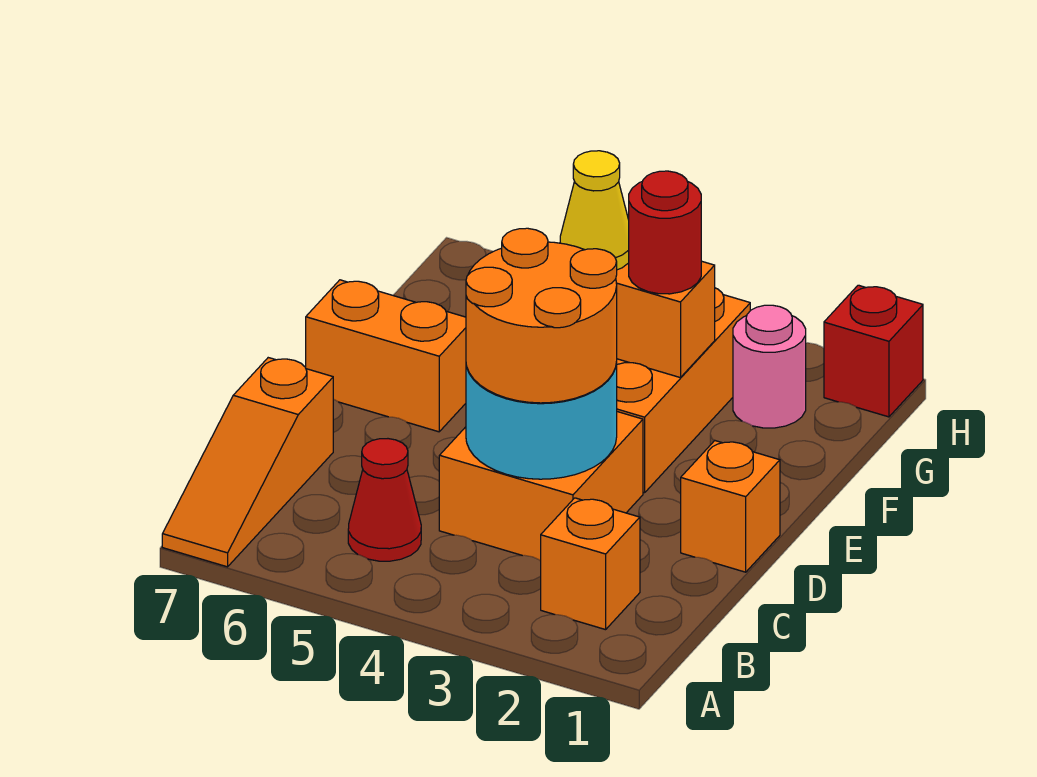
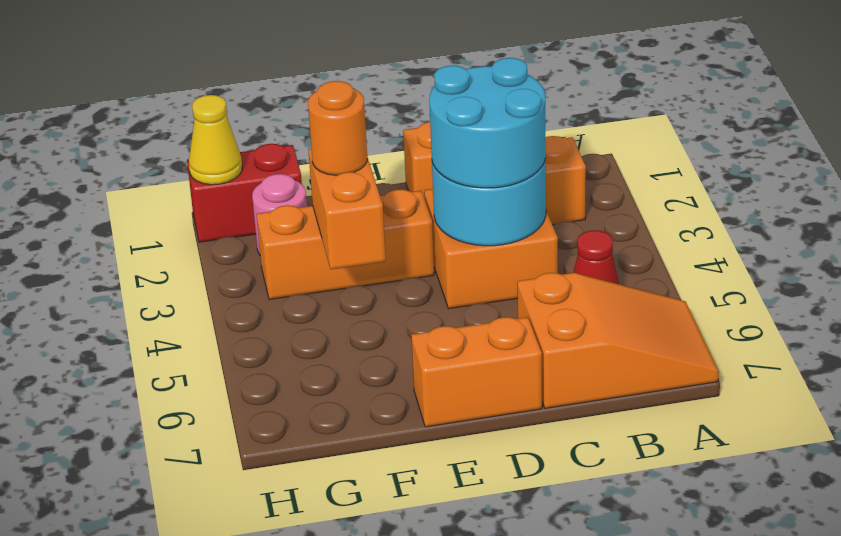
orange slope A7:C7 level 1 top C -> orange slope A6:C7 level 1 top C
orange round brick C3:D4 level 3 -> cyan round brick C3:D4 level 3
orange brick E6:E7 level 1 -> orange brick D7:E7 level 1
red round brick F3 level 3 -> orange round brick F3 level 3
yellow cone F4 level 3 -> yellow cone H1 level 2
red brick H1 level 1 -> red brick G1:H1 level 1

